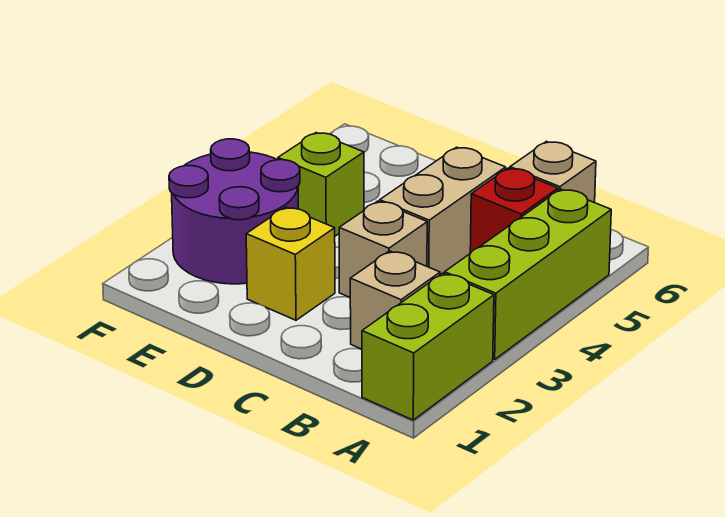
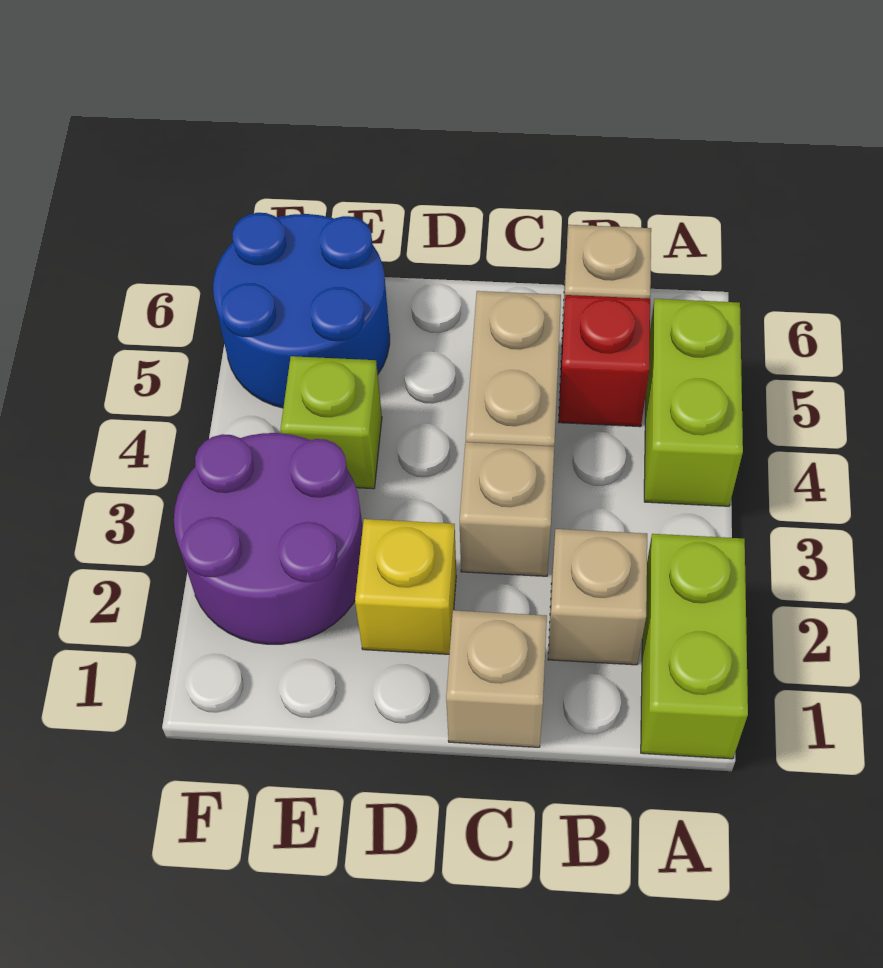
lime brick A3:A5 level 1 -> lime brick A4:A5 level 1
none -> tan brick C1 level 1
none -> blue round brick E5:F6 level 1

